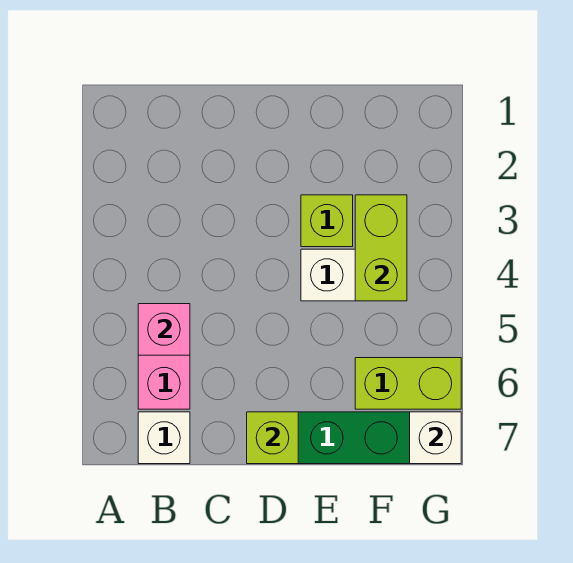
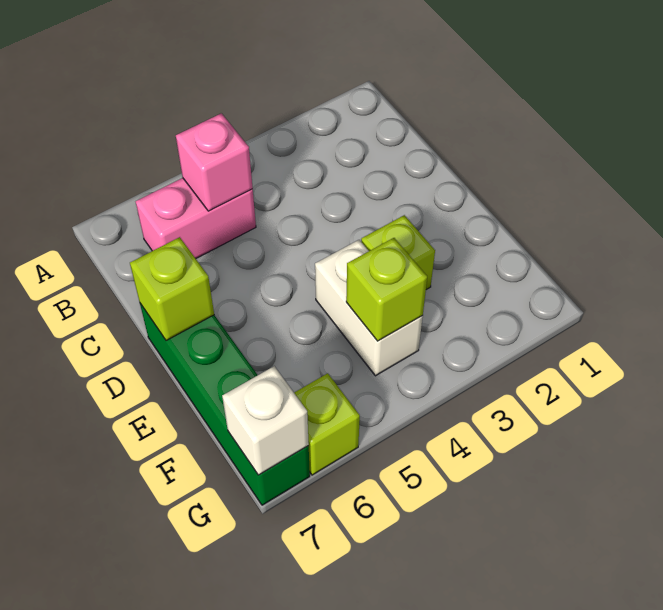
white brick B7 level 1 -> none
lime brick F3:F4 level 2 -> lime brick F4 level 2
lime brick F6:G6 level 1 -> lime brick G6 level 1

